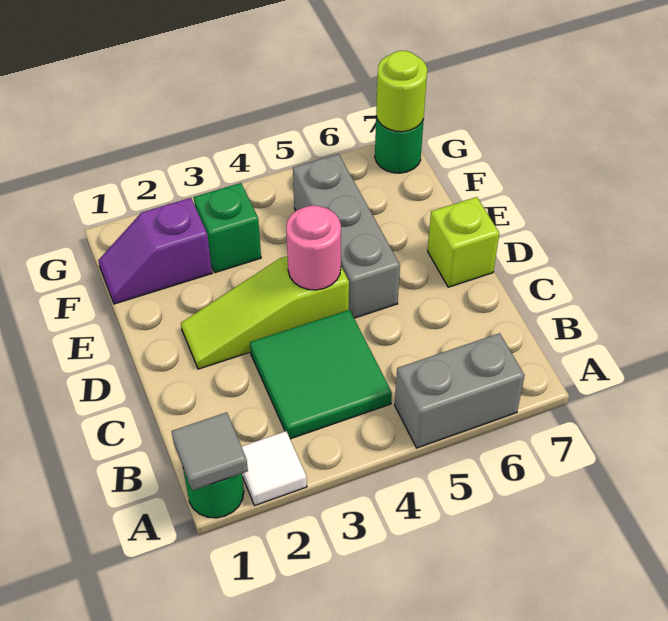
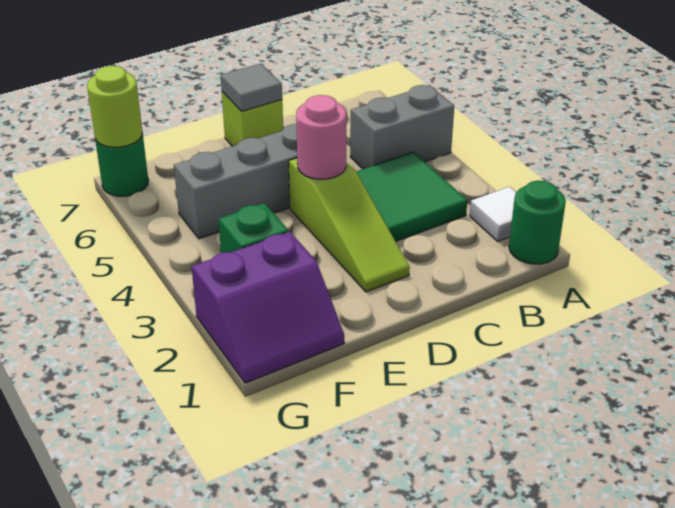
grey tile A1 level 2 -> grey tile D7 level 2
grey brick A5:A6 level 1 -> grey brick A5:B5 level 1
purple slope F1:F2 level 1 top 2 -> purple slope F1:G2 level 1 top 2

